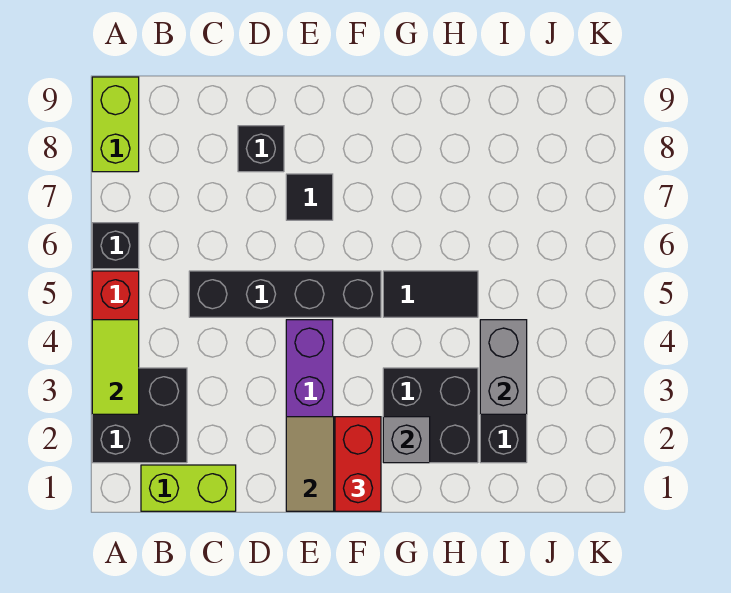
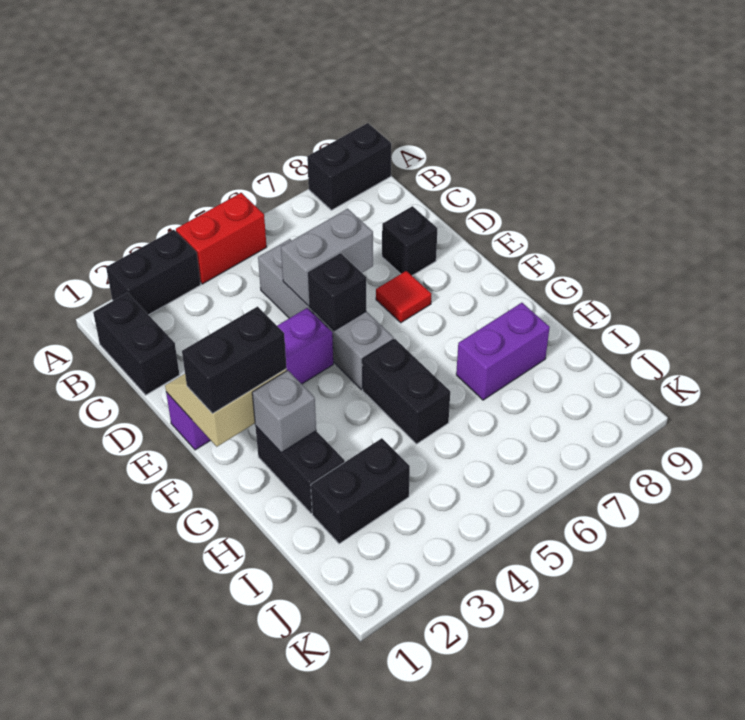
black brick A2:B3 level 1 -> black brick A2:A3 level 1
lime tile A3:A4 level 2 -> none
black brick A6 level 1 -> black brick E5 level 2
lime brick A8:A9 level 1 -> black brick A8:A9 level 1
lime brick B1:C1 level 1 -> black brick B1:C1 level 1
black brick C5:F5 level 1 -> grey brick C5:F5 level 1
black tile E7 level 1 -> red tile E7 level 1
red brick F1:F2 level 3 -> black brick F1:F2 level 3
black brick G2:H3 level 1 -> black brick G2:H2 level 1
black tile G5:H5 level 1 -> black brick G5:H5 level 1
none -> purple brick H7:H8 level 1
grey brick I3:I4 level 2 -> grey brick D5:D6 level 2

